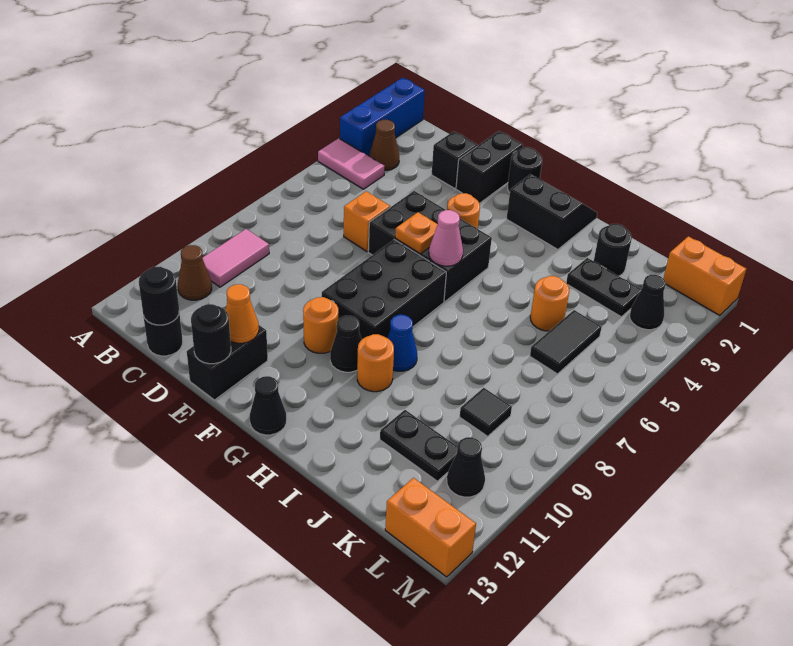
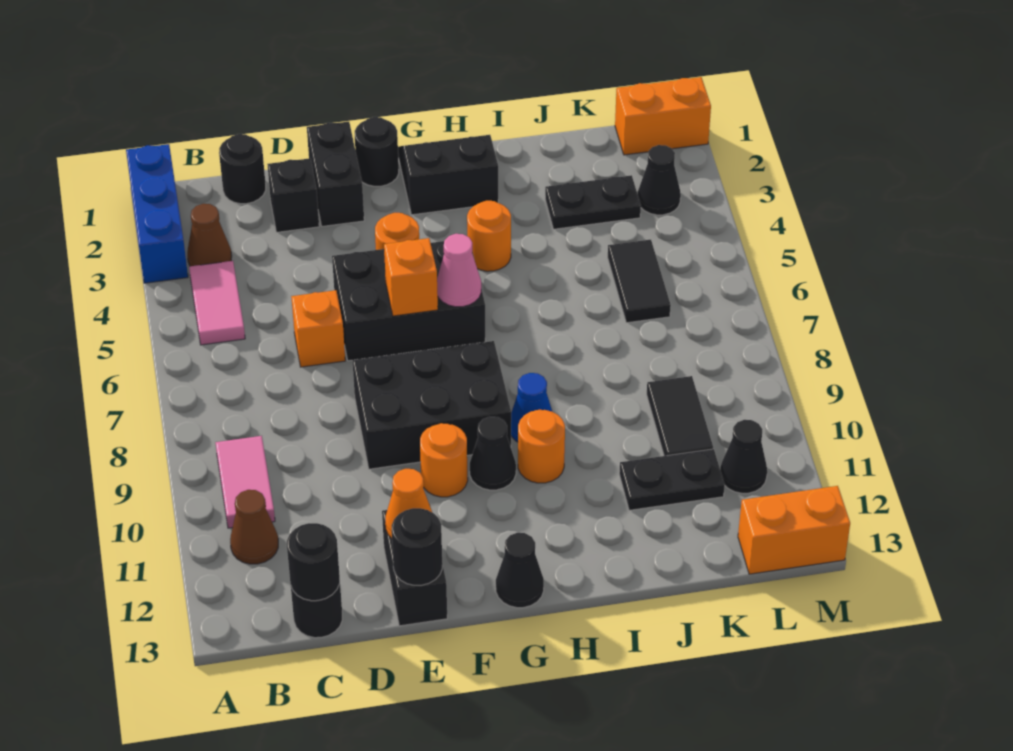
pink tile A4:B4 level 1 -> pink tile B4:B5 level 1
orange plate F6 level 2 -> orange brick F6 level 2
black brick F7:G9 level 1 -> black brick E8:G9 level 1
black round brick J2 level 1 -> black round brick C1 level 1
orange round brick J5 level 1 -> orange round brick H4 level 1
black tile K9 level 1 -> black tile K9:K10 level 1

